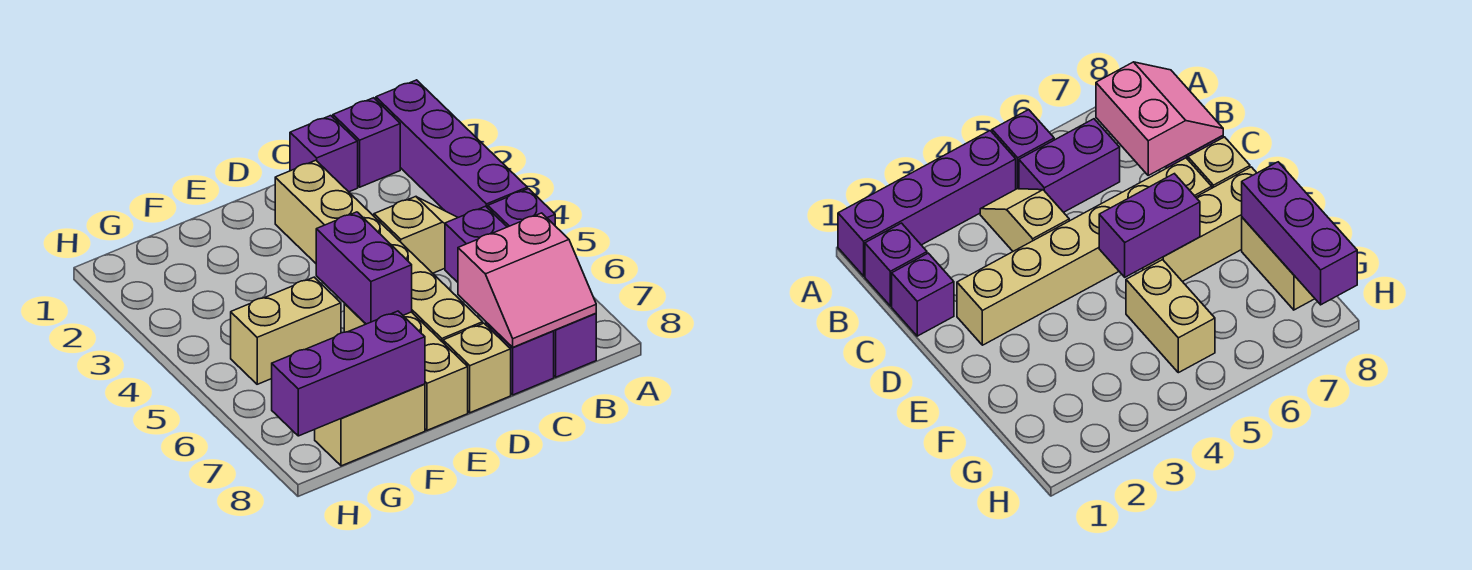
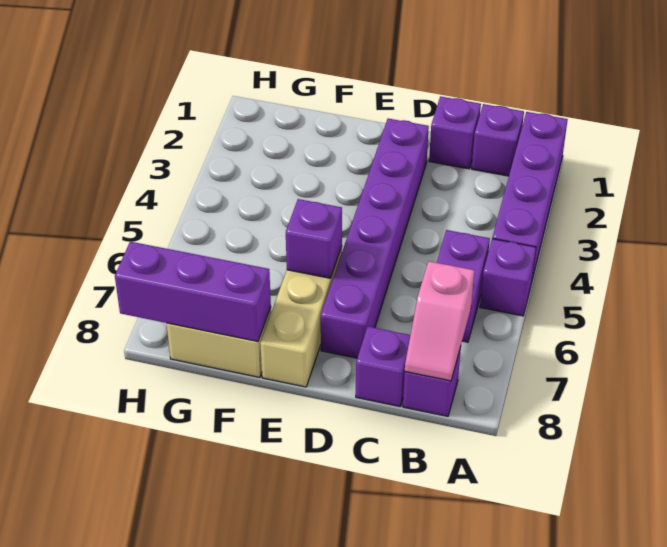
tan slope B4:C4 level 1 top C -> none
pink slope B7:C8 level 2 top 7 -> pink slope B7:B8 level 2 top 7
tan brick D2:D7 level 1 -> purple brick D2:D7 level 1
tan brick D8 level 1 -> none
purple brick E5:E6 level 2 -> purple brick E6 level 2
tan brick F5:G5 level 1 -> none

